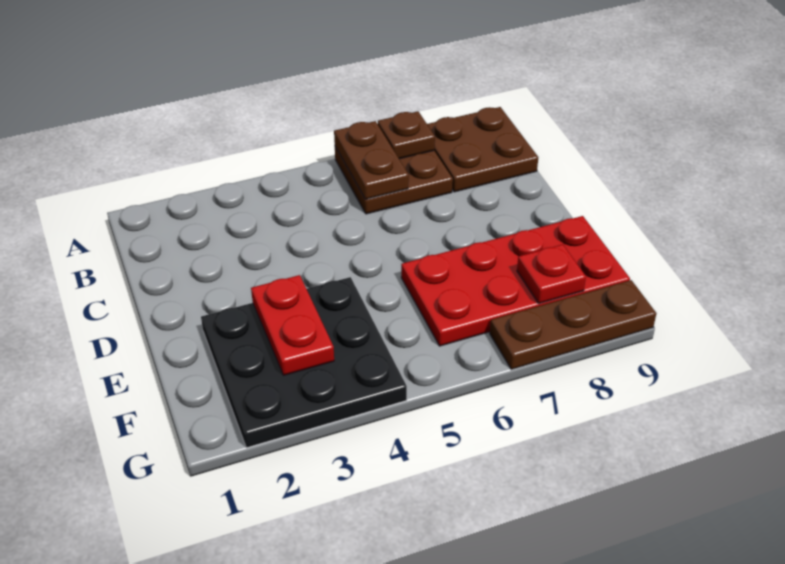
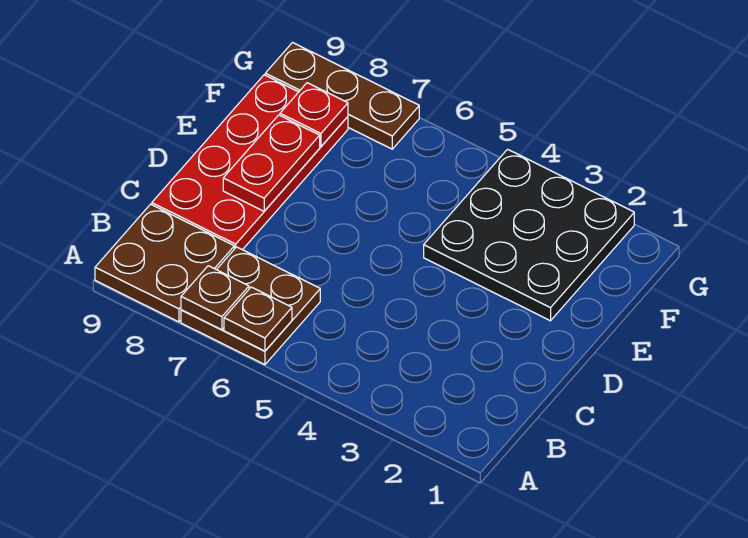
brown plate A6:B6 level 2 -> brown plate A6 level 2
red plate E3:F3 level 2 -> red plate D8:E8 level 2
red plate E6:F9 level 1 -> red plate C8:F9 level 1

